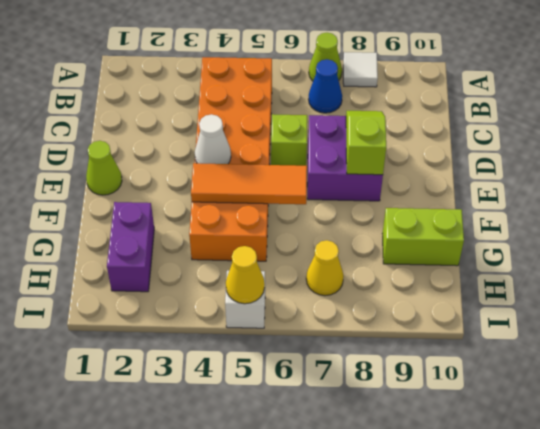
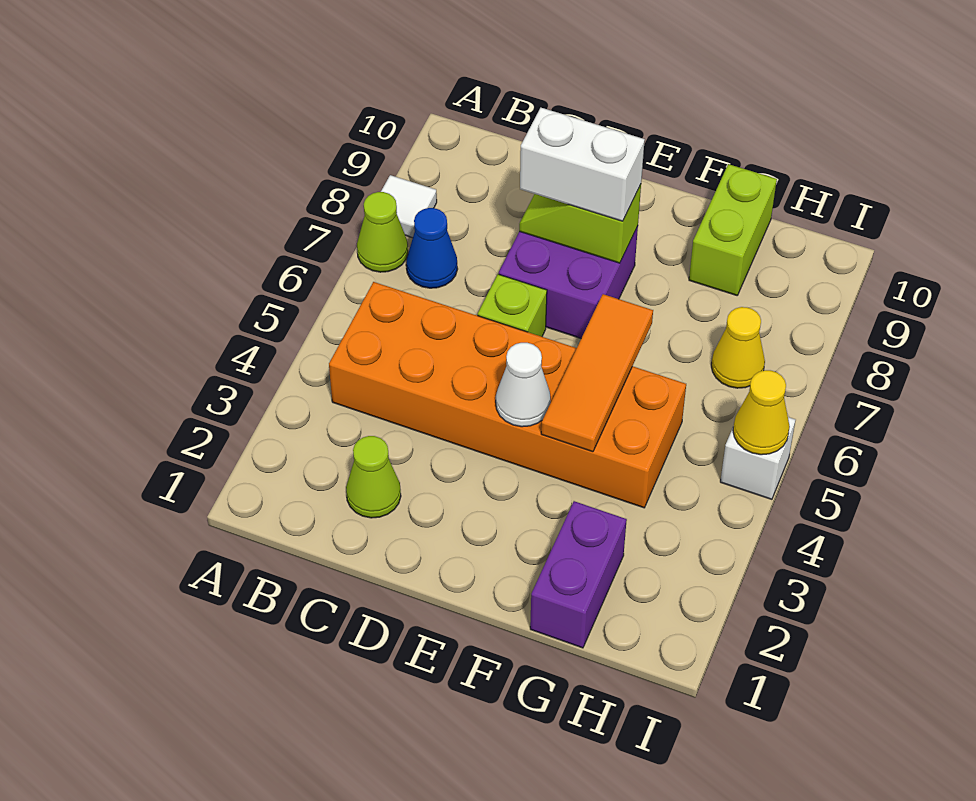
none -> white brick D8:E8 level 3
lime cone E1 level 1 -> lime cone C2 level 1
purple brick G2:H2 level 1 -> purple brick G1:G2 level 1

